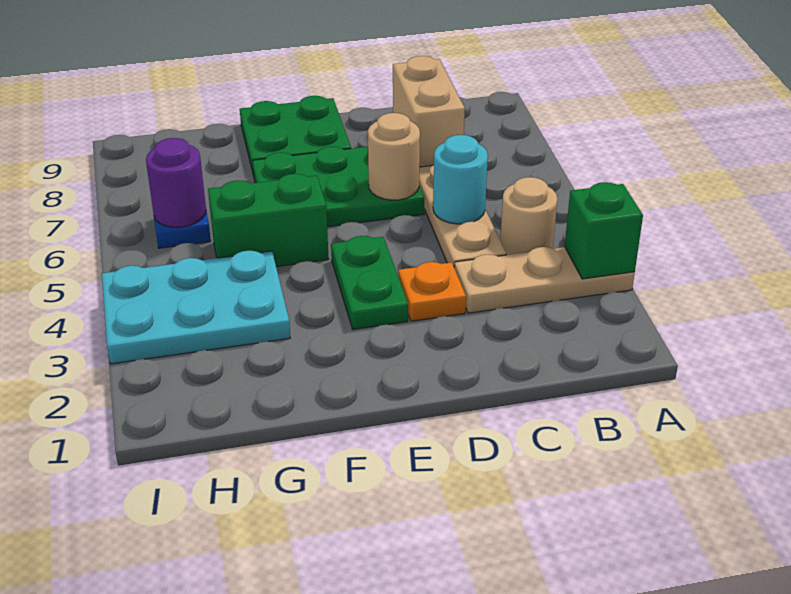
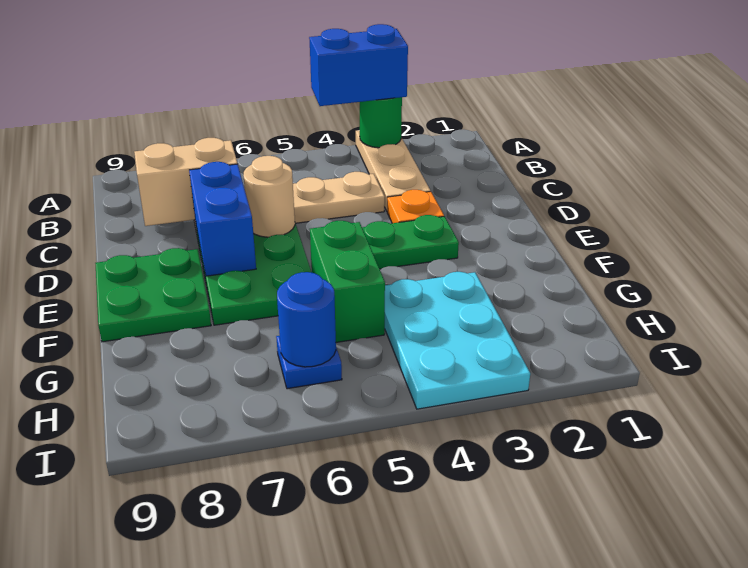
green brick A3 level 2 -> green round brick A3 level 2
none -> blue brick A3:A4 level 3
tan round brick B4 level 1 -> none
cyan round brick C5 level 2 -> none
none -> blue brick D7:E7 level 2
purple round brick H6 level 2 -> blue round brick H6 level 2

